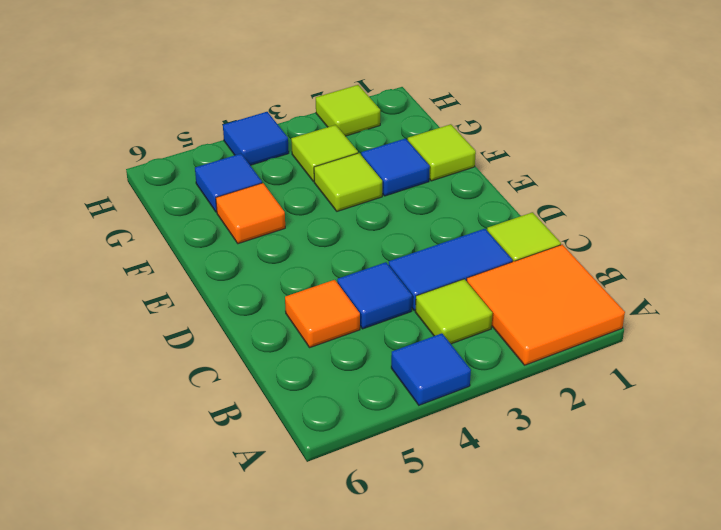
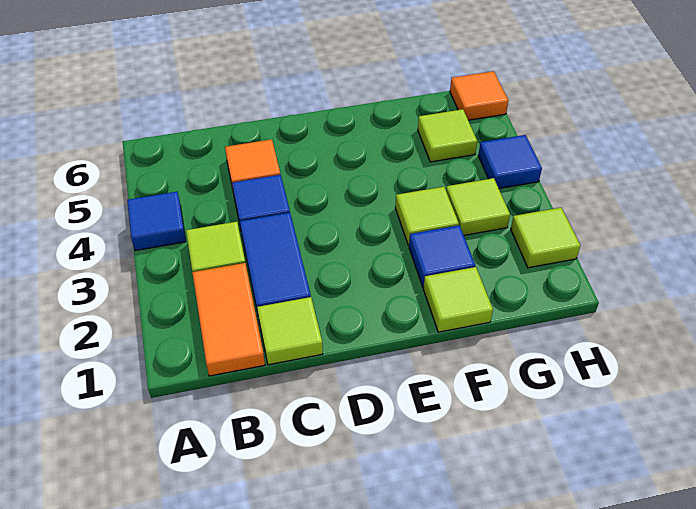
orange tile A1:B2 level 1 -> orange tile B1:B2 level 1
orange tile F5 level 1 -> orange tile H6 level 1
blue tile G5 level 1 -> lime tile G5 level 1

